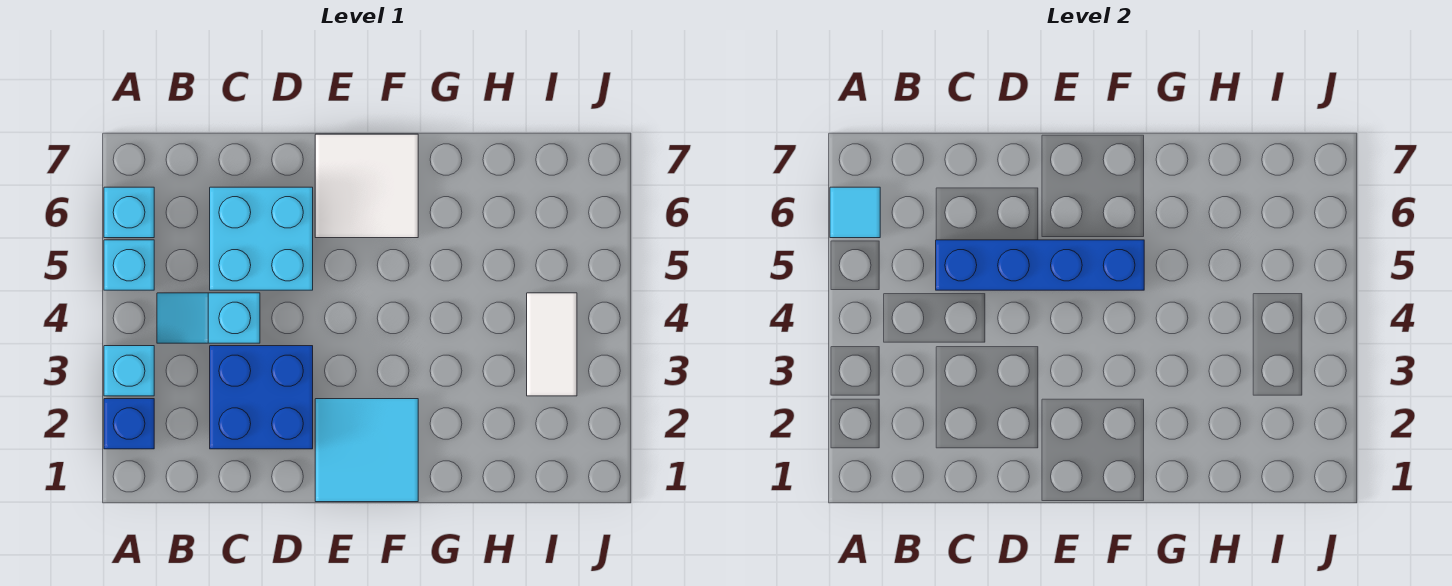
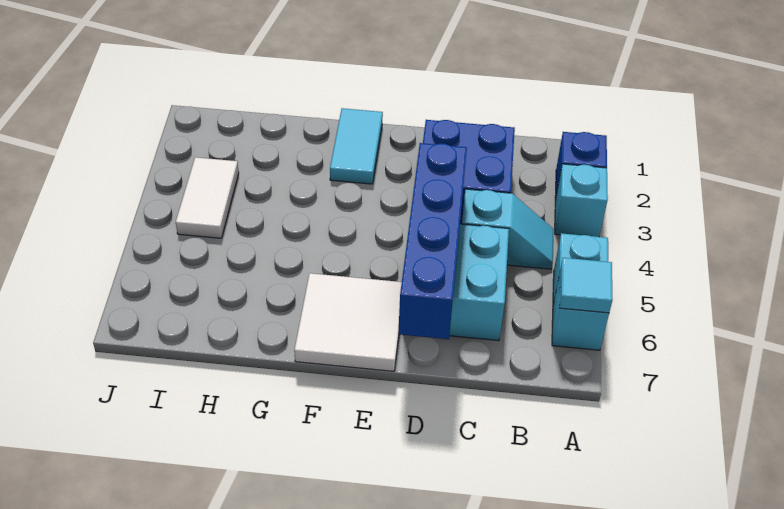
blue brick C5:F5 level 2 -> blue brick D4:D7 level 2
cyan tile E1:F2 level 1 -> cyan tile F1:F2 level 1

